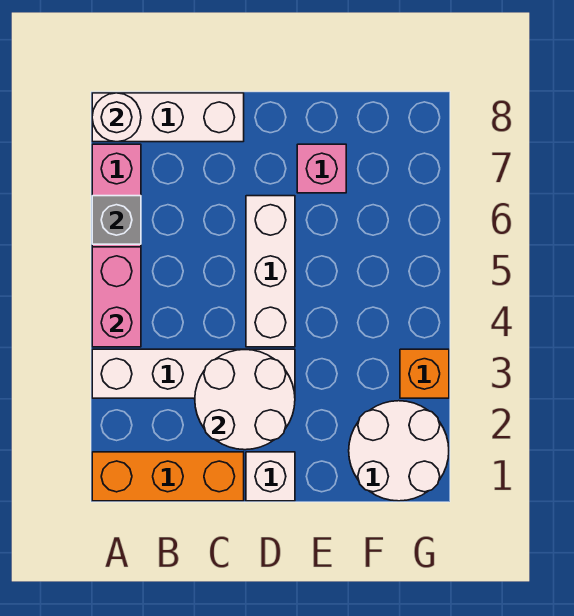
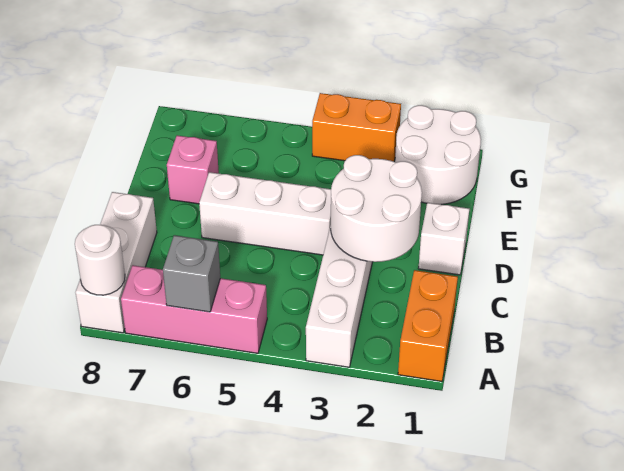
orange brick A1:C1 level 1 -> orange brick A1:B1 level 1
pink brick A4:A5 level 2 -> none
orange brick G3 level 1 -> orange brick G3:G4 level 1

